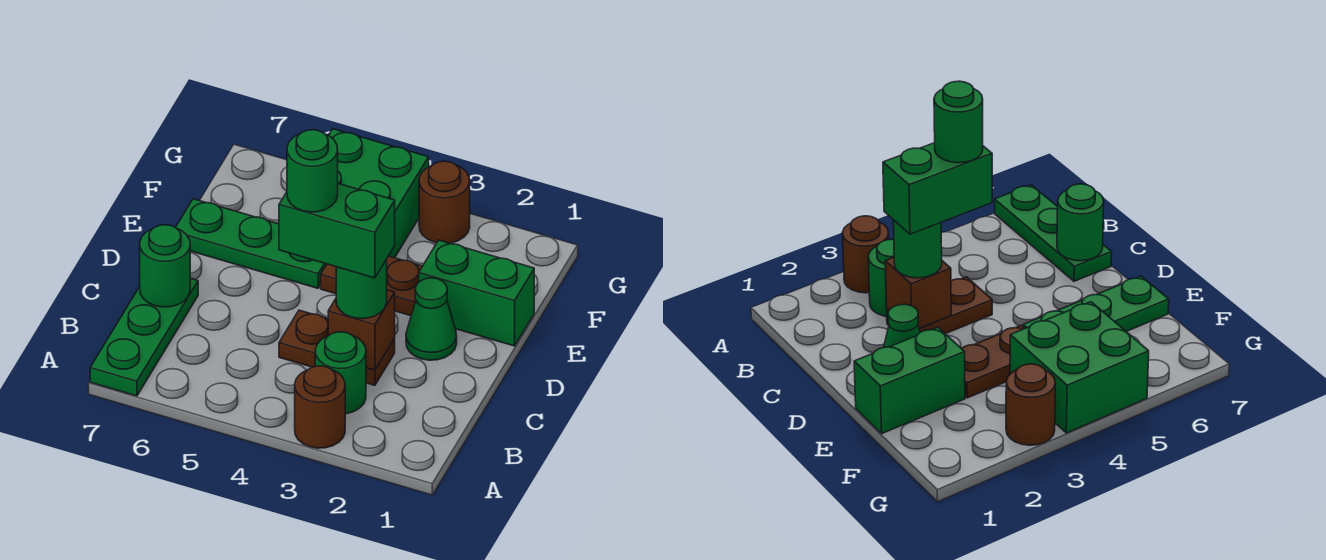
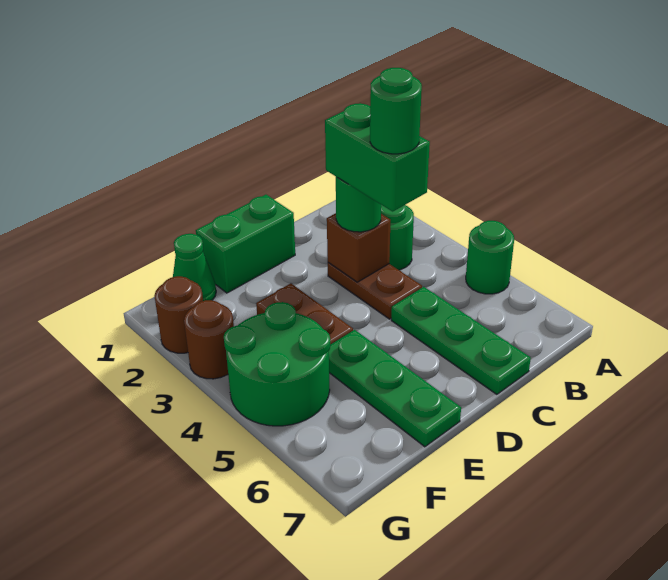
brown round brick A3 level 1 -> brown round brick G2 level 1
green plate A7:C7 level 1 -> green plate C5:C7 level 1
green round brick C7 level 2 -> green round brick A5 level 1
green cone D2 level 1 -> green cone F1 level 1
green brick E1:E2 level 1 -> green brick D1:E1 level 1
green brick F4:G5 level 1 -> green round brick F4:G5 level 1

